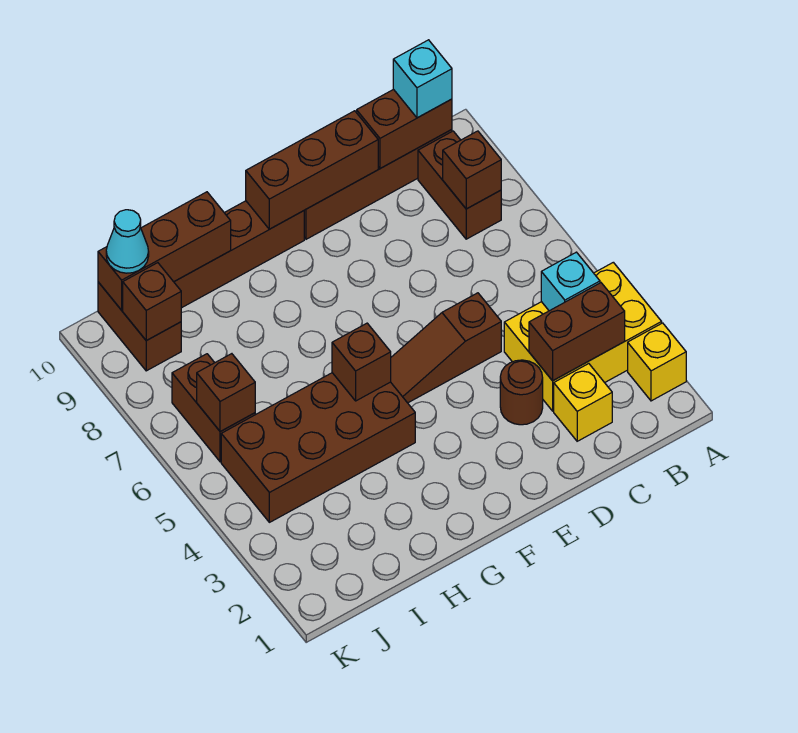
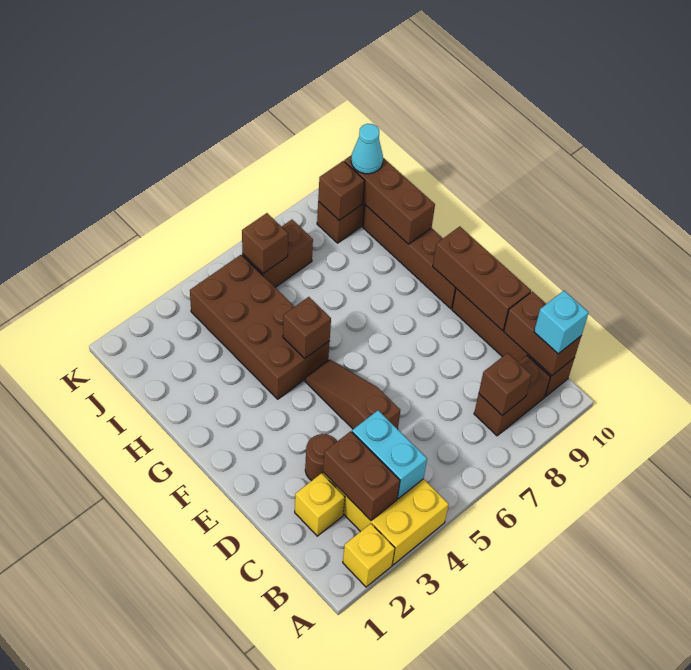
cyan brick B4 level 2 -> cyan brick B4:C4 level 2

